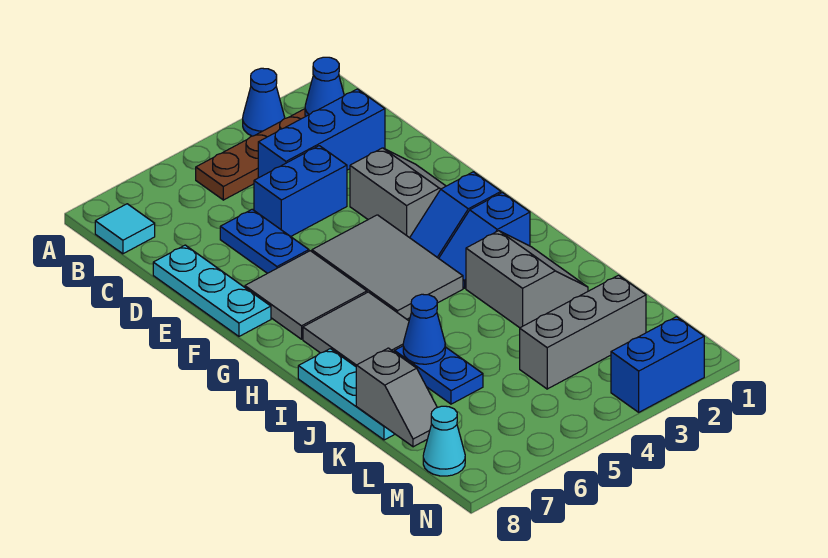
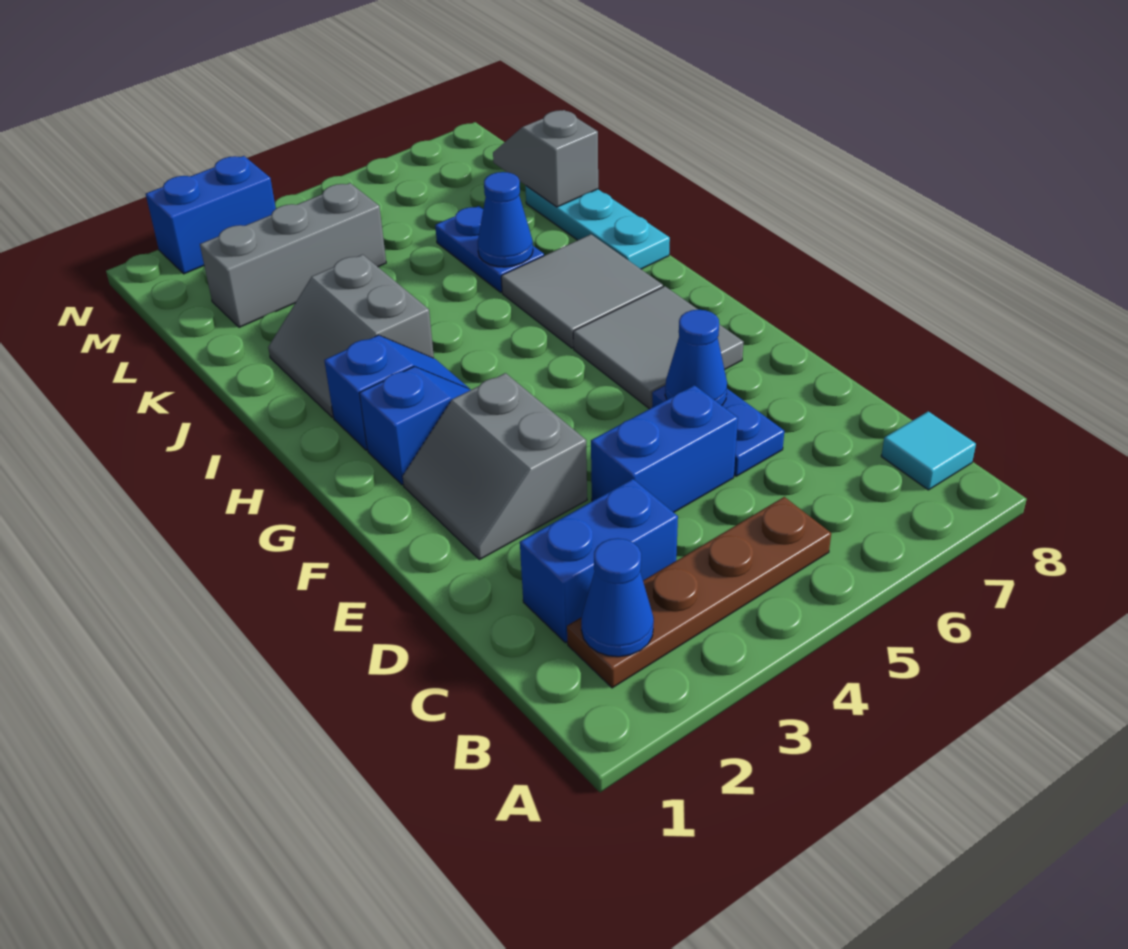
blue cone A3 level 1 -> blue cone E6 level 2
blue brick C2:C4 level 1 -> blue brick C2:C3 level 1
cyan plate D8:F8 level 1 -> none
grey tile F4:H5 level 1 -> none
cyan cone M8 level 1 -> none

